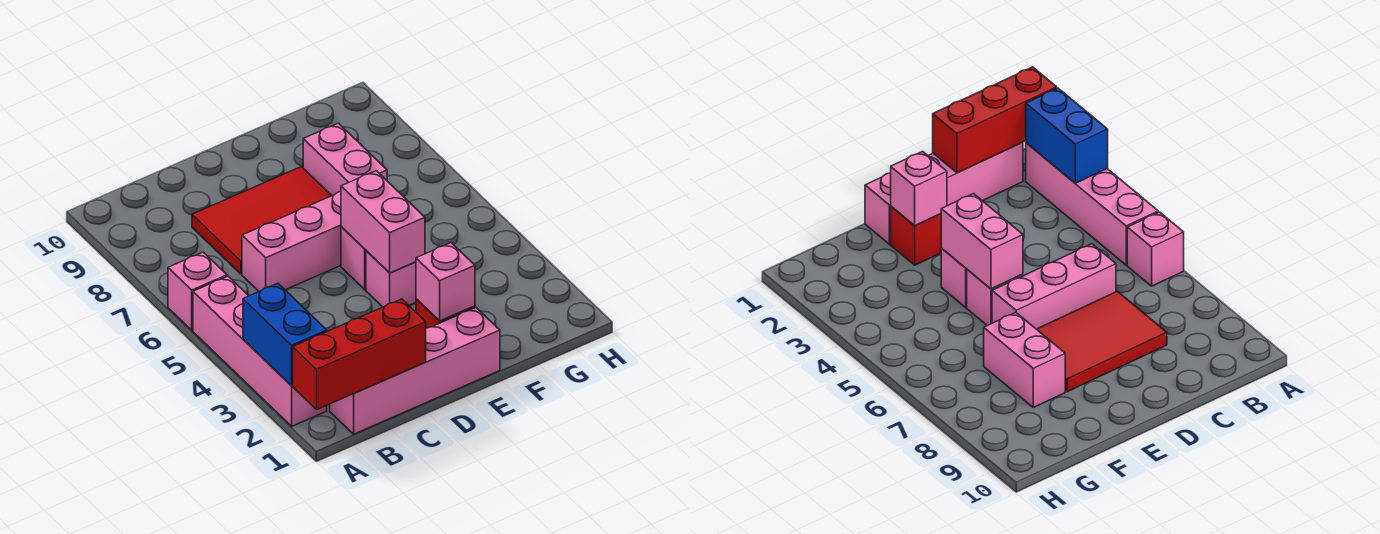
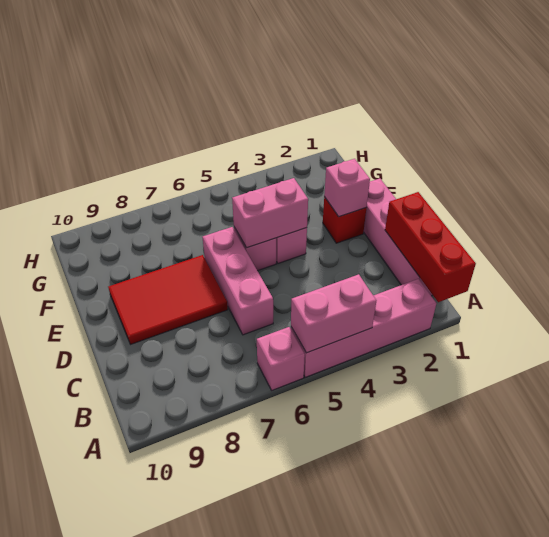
blue brick A2:A3 level 2 -> none
red tile C7:E8 level 1 -> red tile D7:E9 level 1
pink brick F7:F8 level 1 -> pink brick A4:A5 level 2

